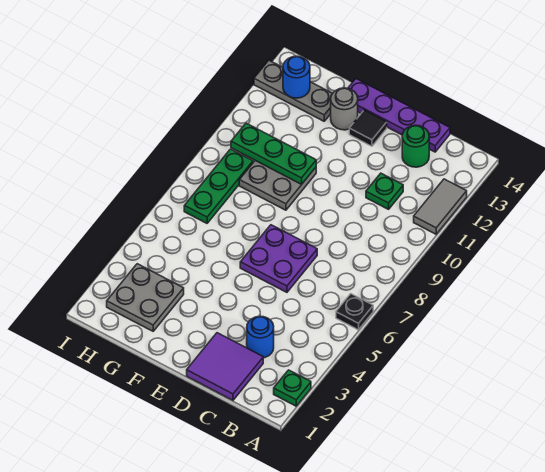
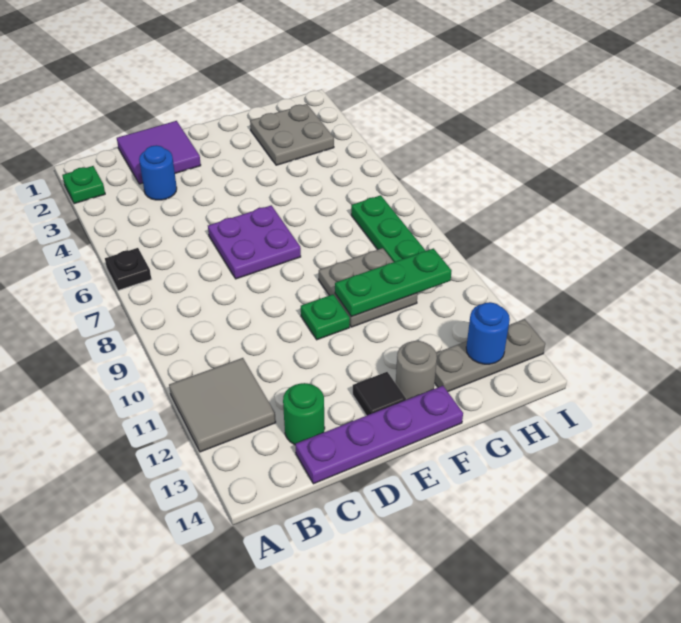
grey tile A11:A12 level 1 -> grey tile A11:B12 level 1
green plate C11 level 1 -> green plate E10 level 1

